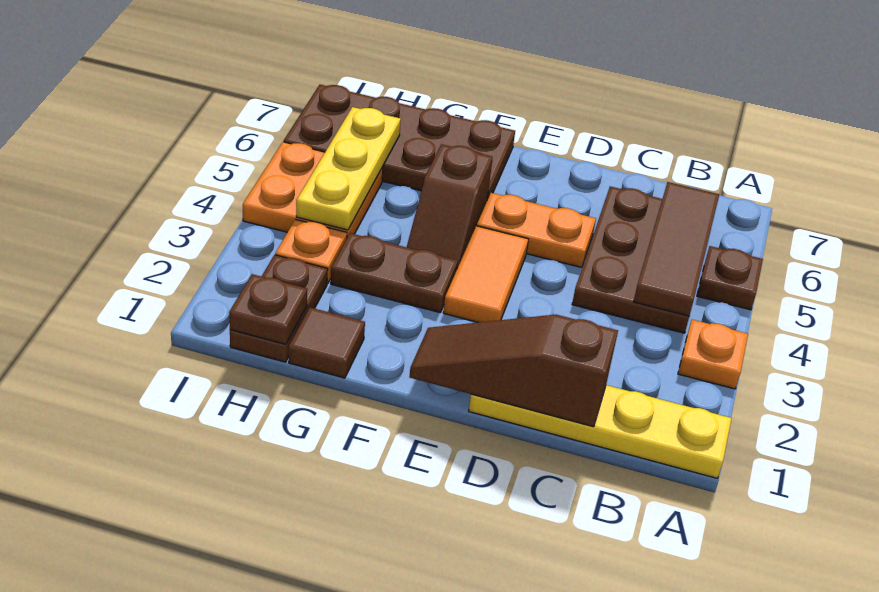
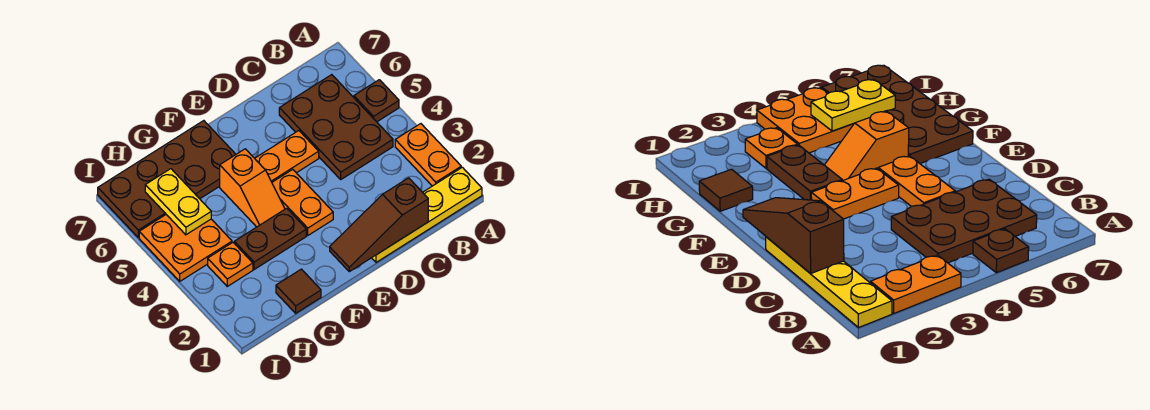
orange plate A3 level 1 -> orange plate A2:A3 level 1
brown tile B4:B6 level 2 -> none
orange tile E3:E4 level 1 -> orange plate E3:E4 level 1
brown slope F4:F5 level 1 top 5 -> orange slope F4:F5 level 1 top 5
brown plate H1:H2 level 1 -> none
brown plate H1 level 2 -> none
yellow plate H4:H6 level 2 -> yellow plate H5:H6 level 2

